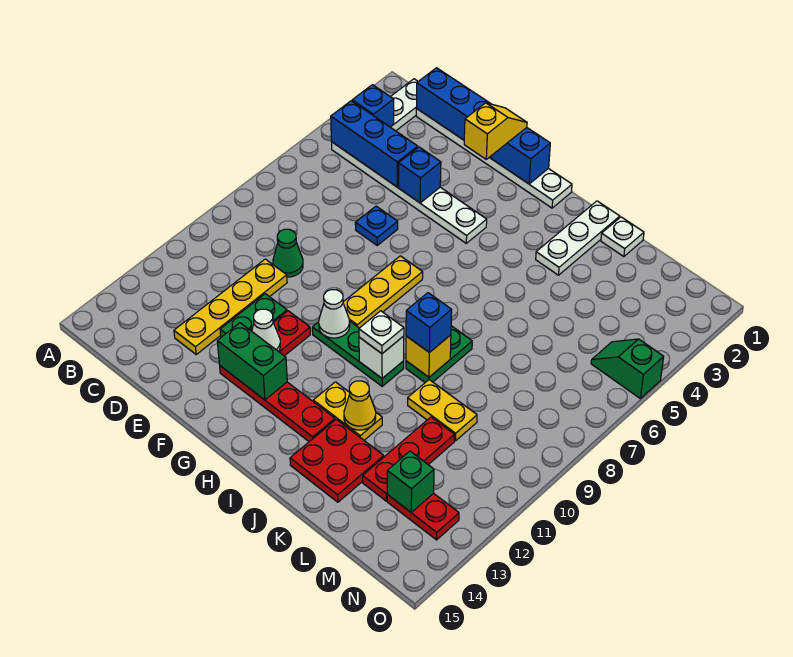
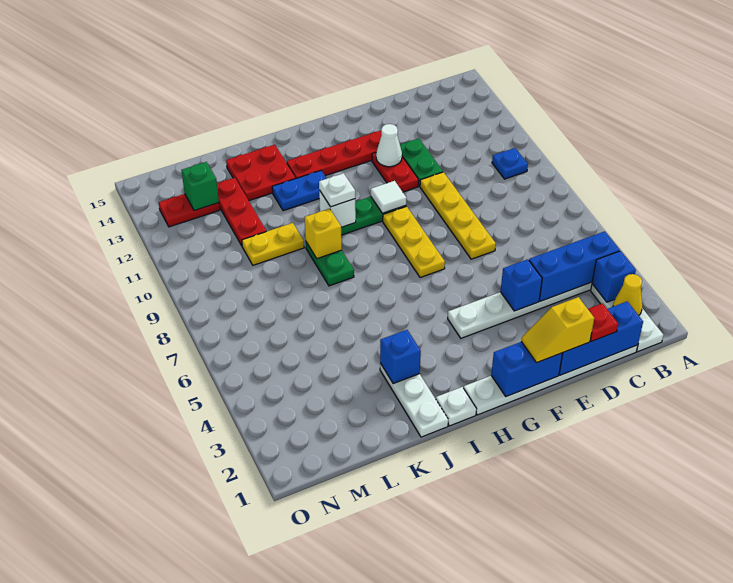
none -> red plate D1 level 3
green cone D9 level 1 -> none
yellow plate D10:D13 level 1 -> yellow plate E7:E10 level 1
blue plate E6 level 1 -> blue plate B10 level 1
yellow slope F1:F2 level 3 top 2 -> yellow slope E1:F1 level 3 top E
green brick F13:G13 level 2 -> none
white cone G10 level 2 -> white tile G10 level 2
yellow plate I12:J12 level 1 -> blue plate I12:J12 level 1
blue brick J9 level 3 -> blue brick J3 level 2
yellow cone J12 level 2 -> yellow cone B2 level 2
white plate K1 level 1 -> white plate I1 level 1
green slope N5:O5 level 1 top O -> none

